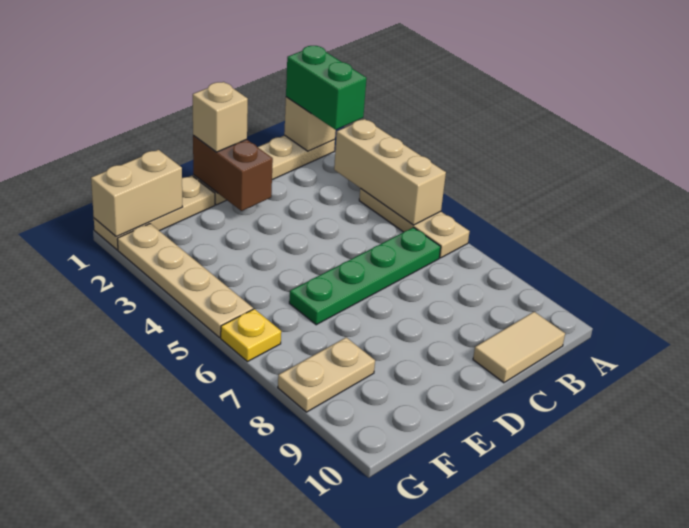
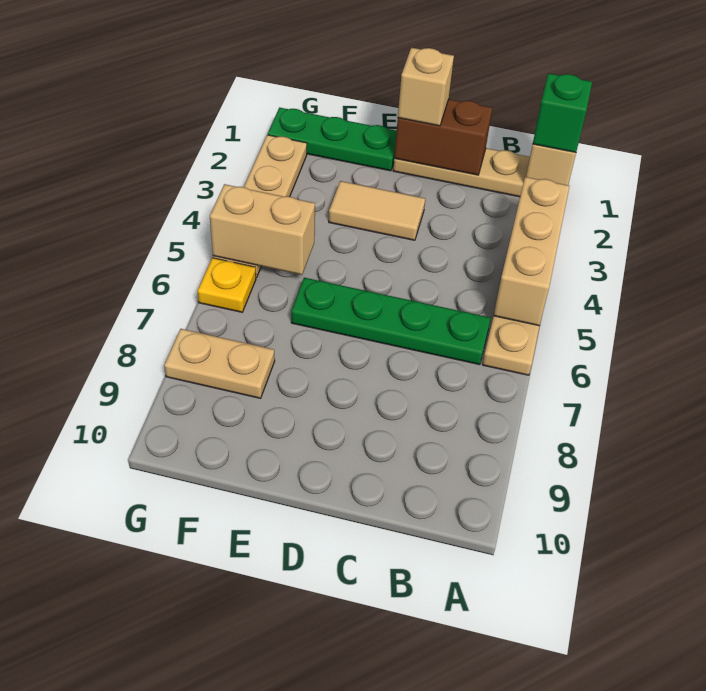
green brick A1:A2 level 3 -> green brick A1 level 3
tan tile B10:C10 level 1 -> tan tile D3:E3 level 1
brown brick D1:D2 level 2 -> brown brick C1:D1 level 2
tan plate E1:G1 level 1 -> green plate E1:G1 level 1
tan brick F1:G1 level 2 -> tan brick F5:G5 level 2

